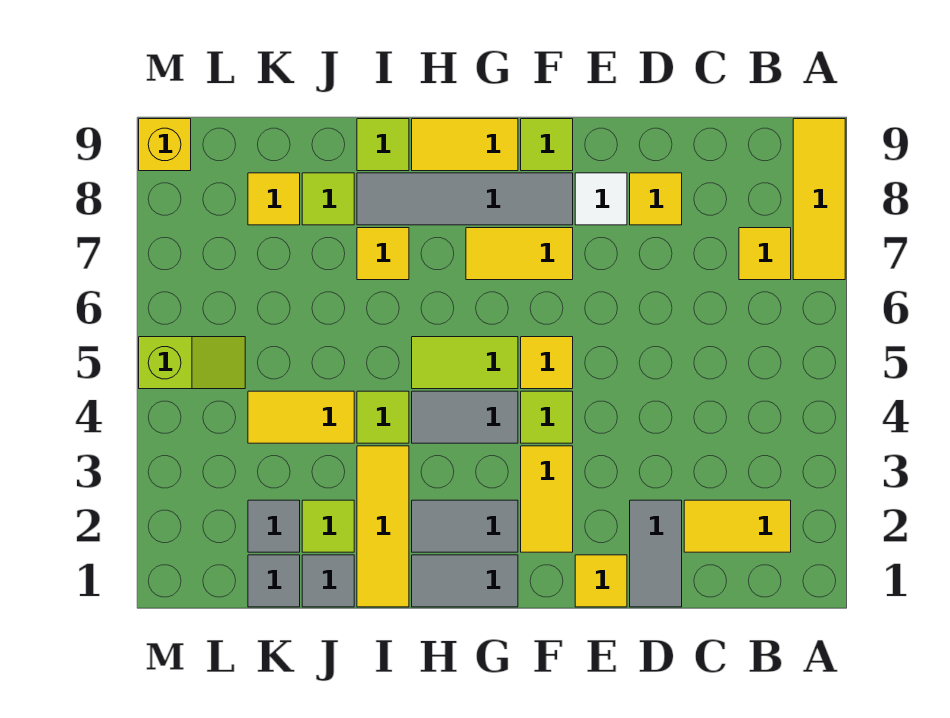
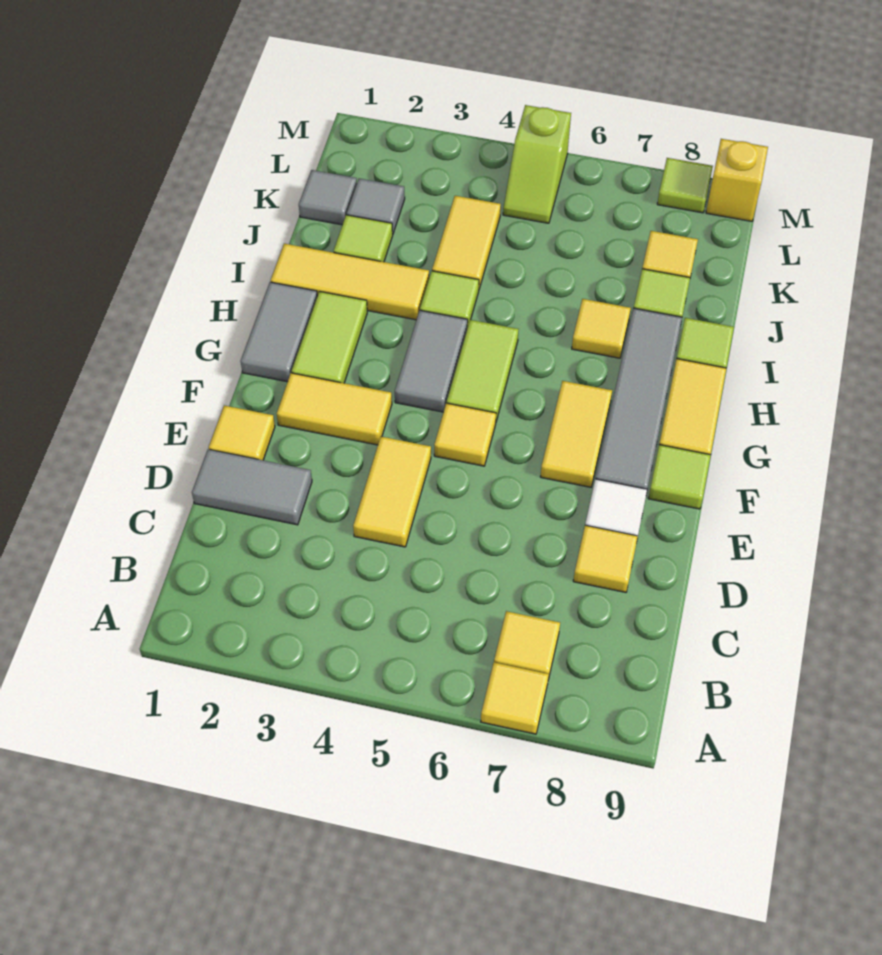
yellow tile A7:A9 level 1 -> yellow tile A7 level 1
yellow tile B2:C2 level 1 -> yellow tile D4:E4 level 1
lime tile F4 level 1 -> lime tile M8 level 1
grey tile G2:H2 level 1 -> lime tile G2:H2 level 1
grey tile J1 level 1 -> none

